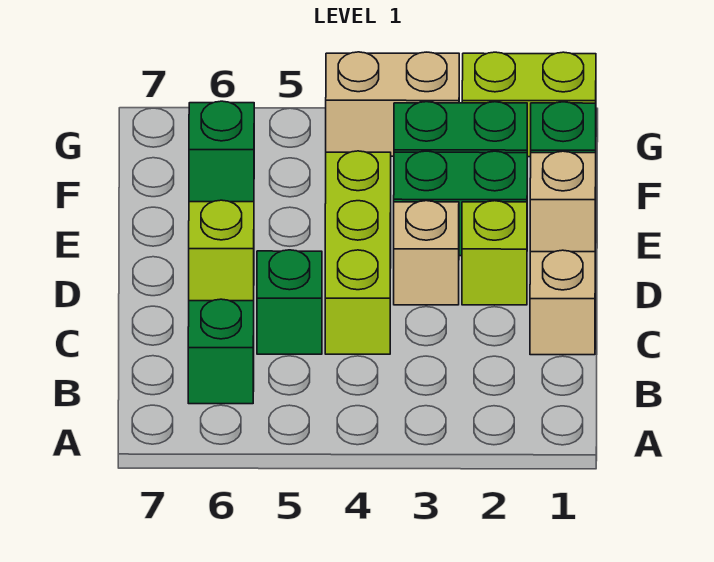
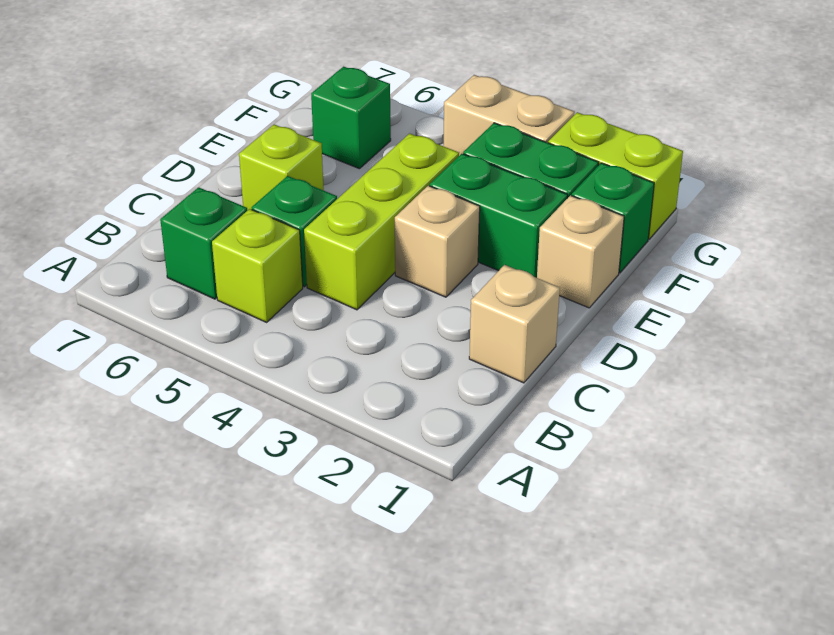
lime brick D2 level 1 -> lime brick B5 level 1

